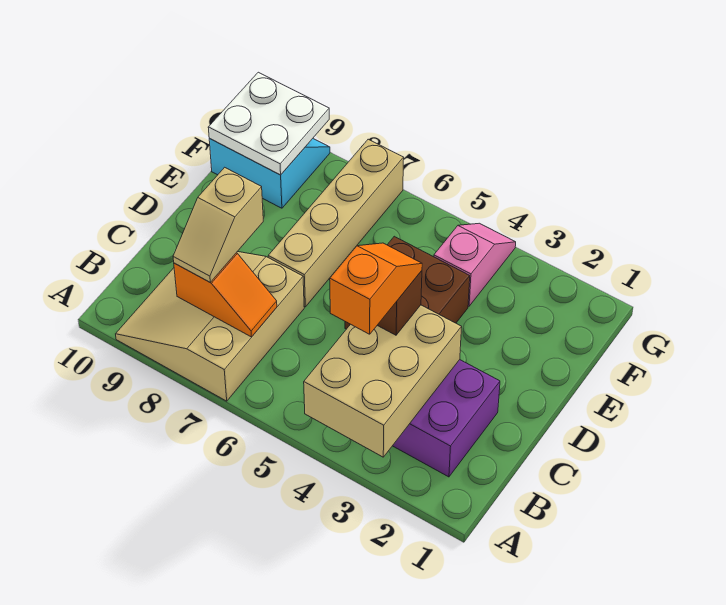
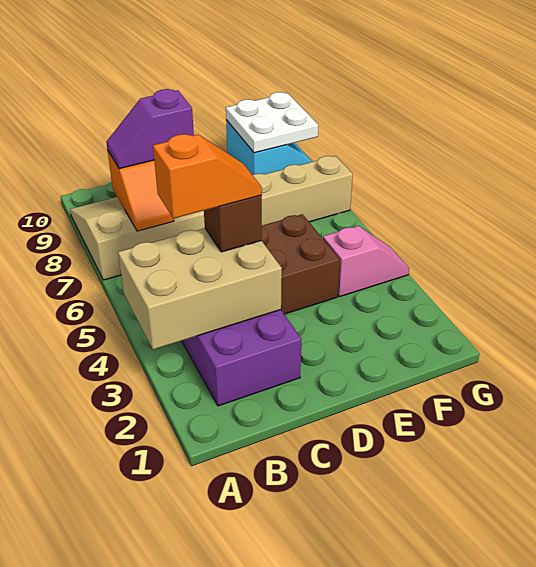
tan slope B8:C8 level 3 top C -> purple slope B8:C8 level 3 top C

